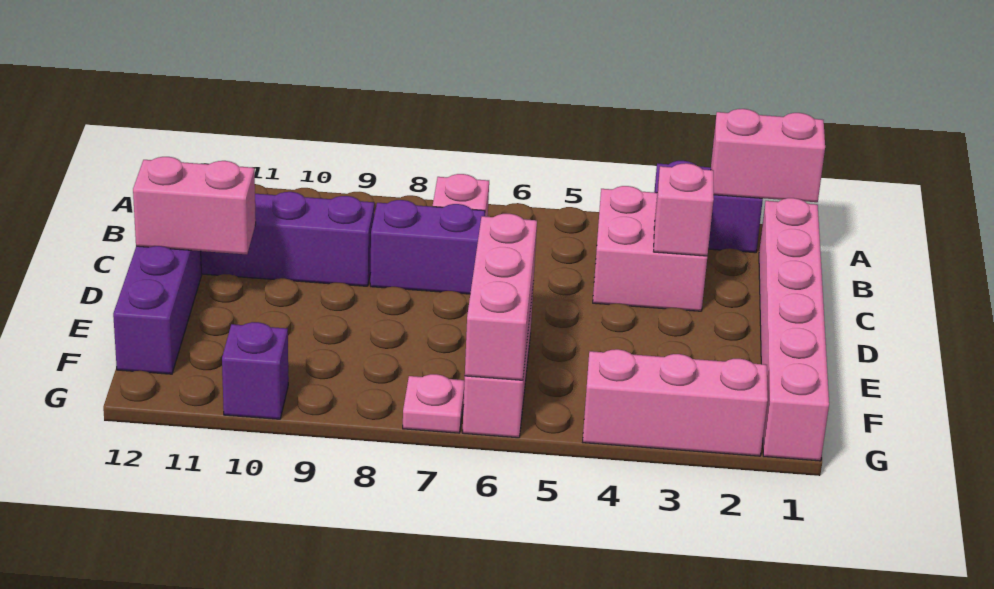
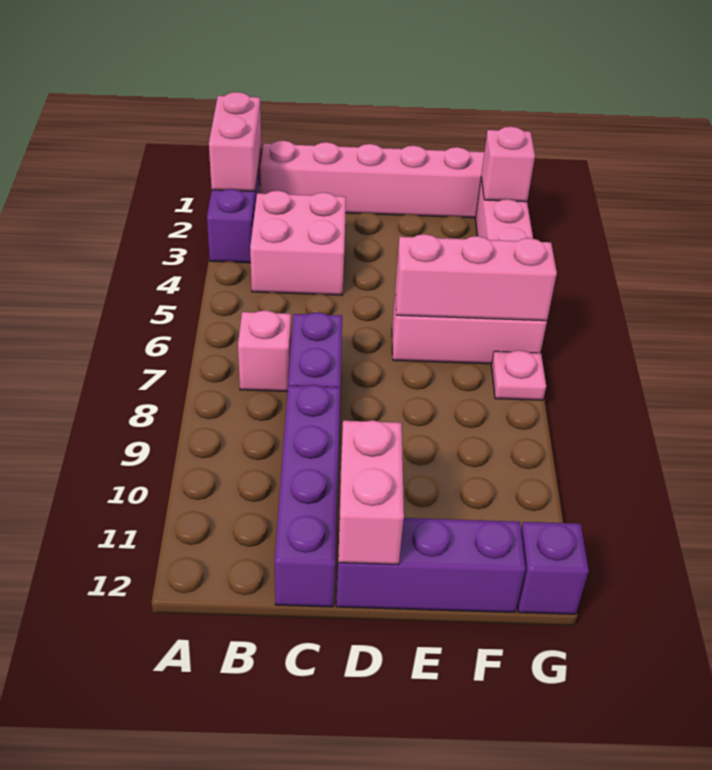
pink brick C3 level 2 -> pink brick G2 level 2
purple brick G10 level 1 -> purple brick G12 level 1

